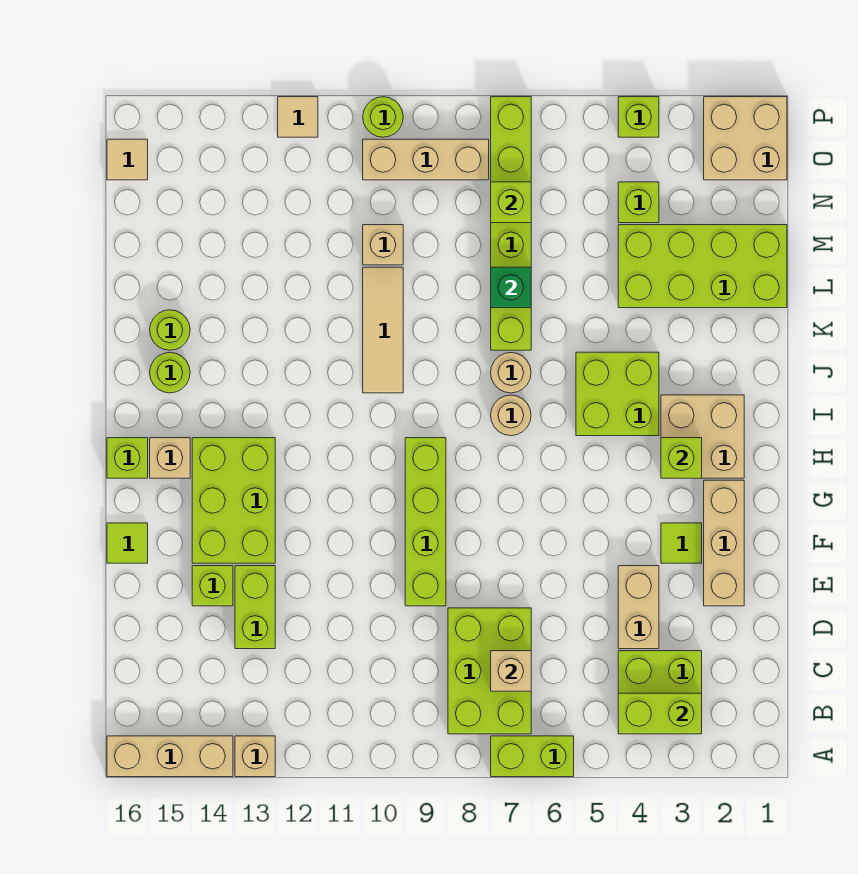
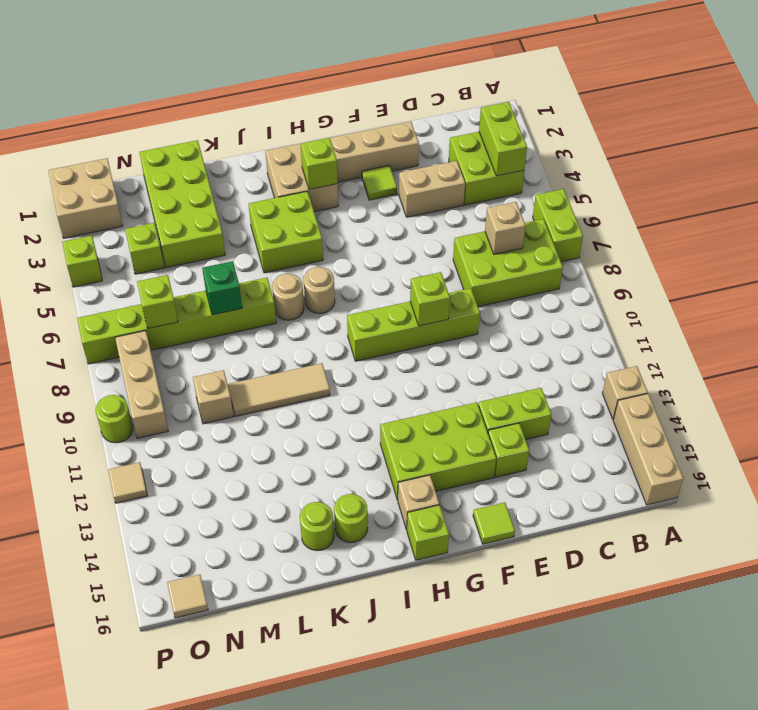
none -> lime brick F9 level 2

